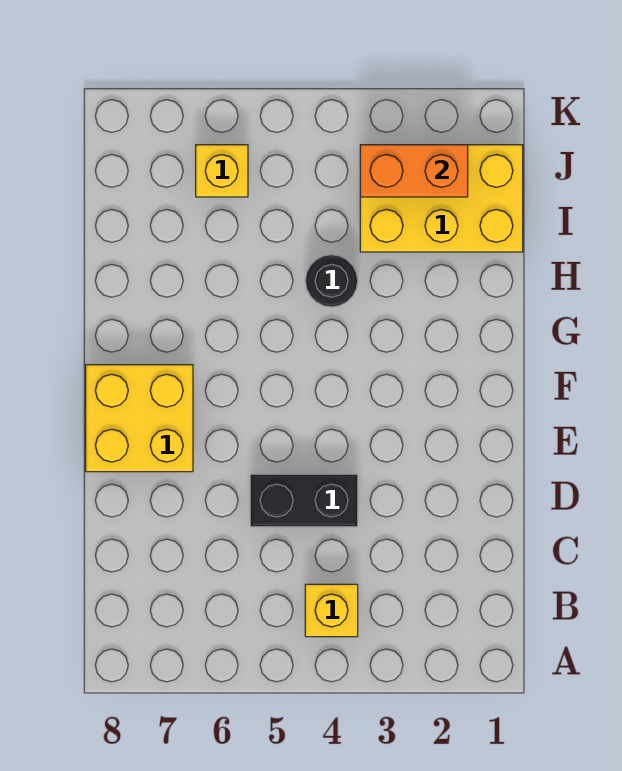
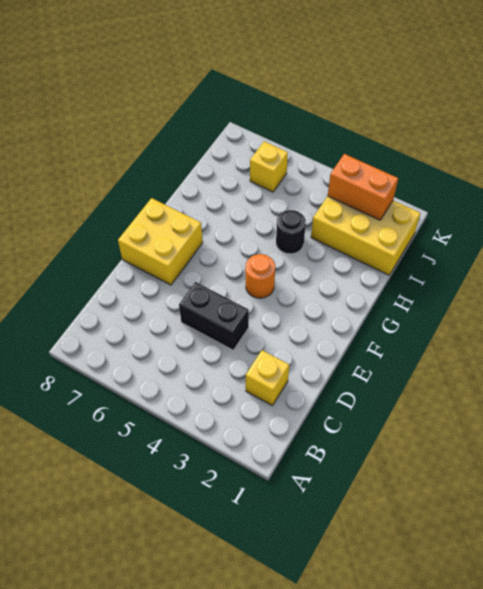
yellow brick B4 level 1 -> yellow brick C2 level 1
none -> orange round brick F4 level 1

